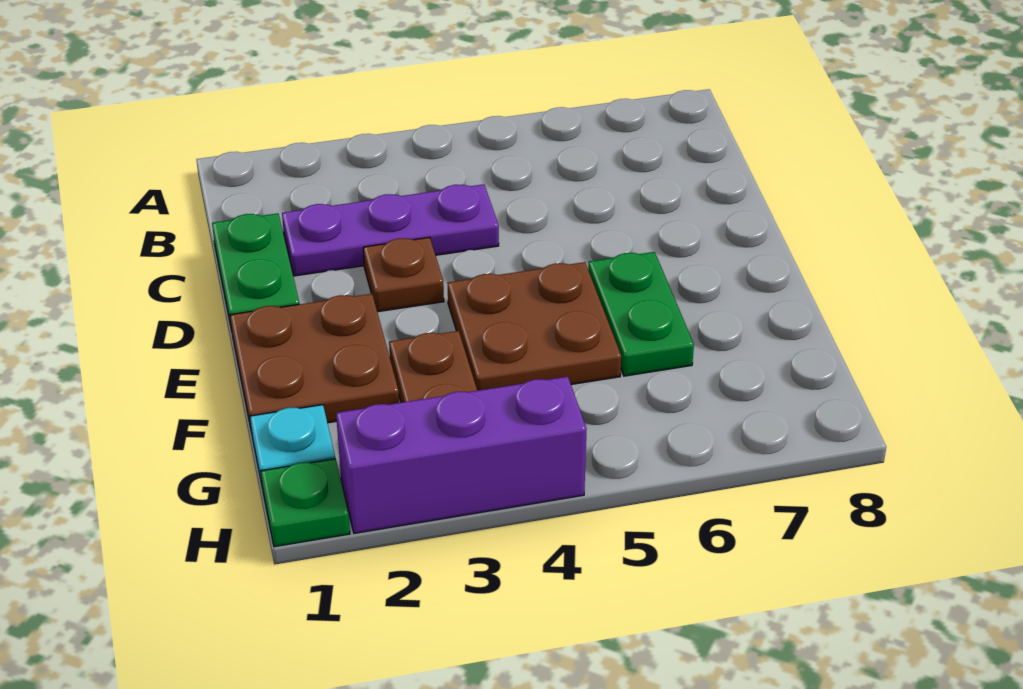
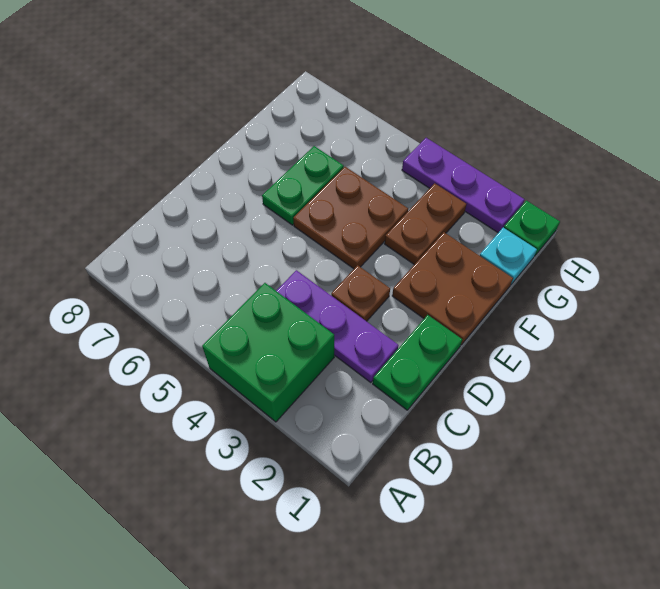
none -> green brick A3:B4 level 1
purple brick H2:H4 level 1 -> purple plate H2:H4 level 1

